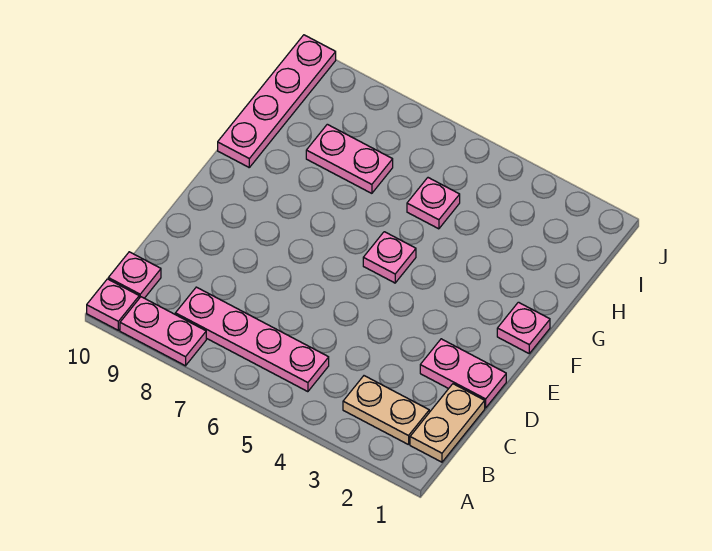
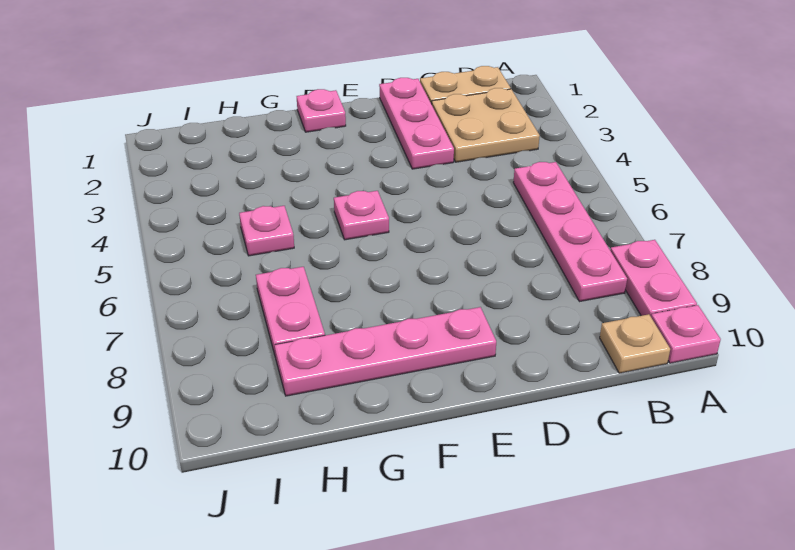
tan plate B2:B3 level 1 -> tan plate B2:C3 level 1
pink plate B10 level 1 -> tan plate B10 level 1
pink plate D1:D2 level 1 -> pink plate D1:D3 level 1
pink plate G10:J10 level 1 -> pink plate E9:H9 level 1

